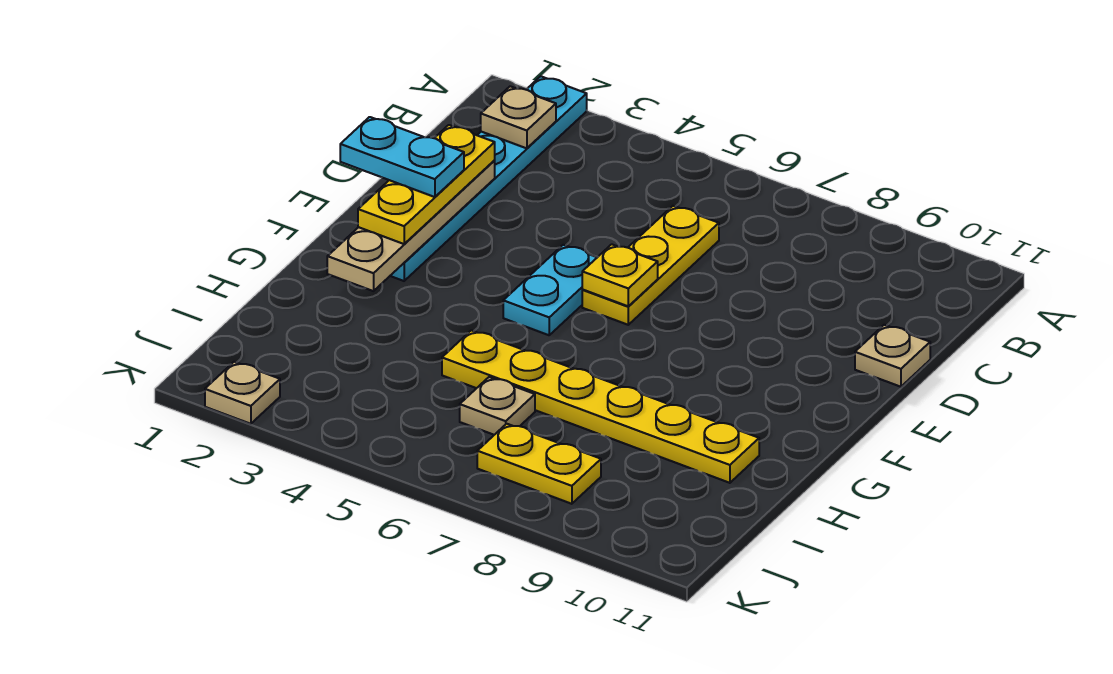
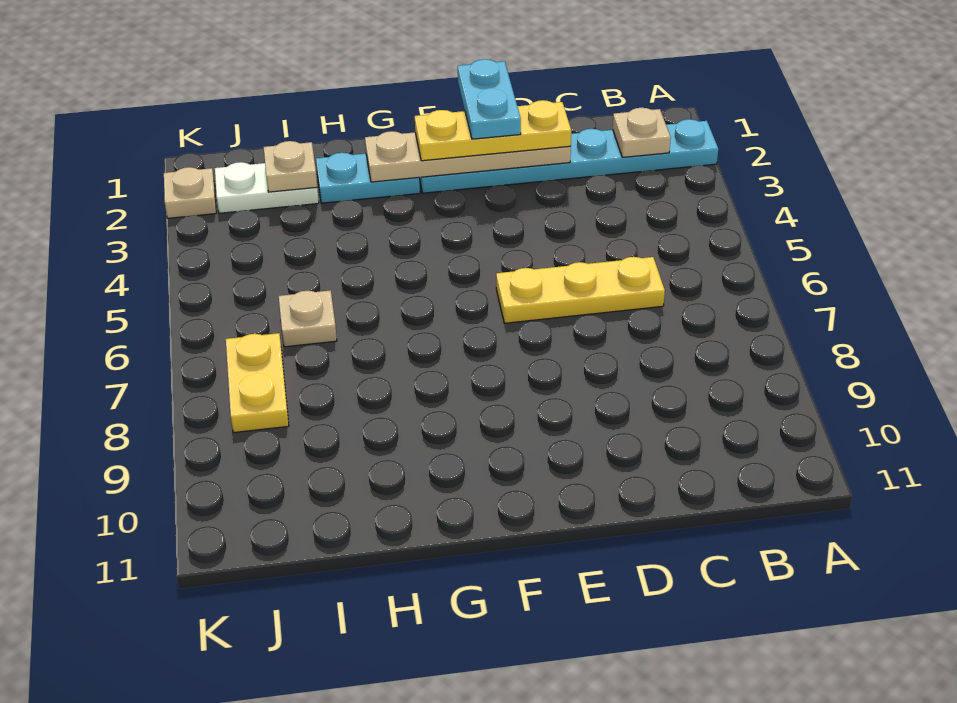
tan plate D11 level 1 -> tan plate I2 level 2
cyan plate E5:F5 level 1 -> cyan plate G2:H2 level 1
yellow plate E6 level 2 -> none
yellow plate H5:H10 level 1 -> none
none -> white plate I2:J2 level 1

